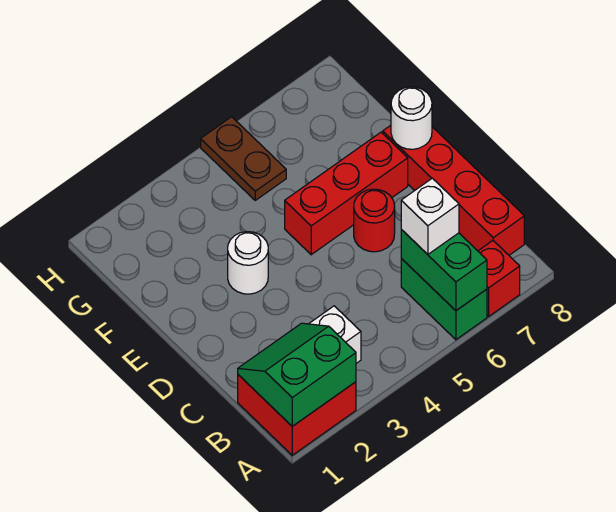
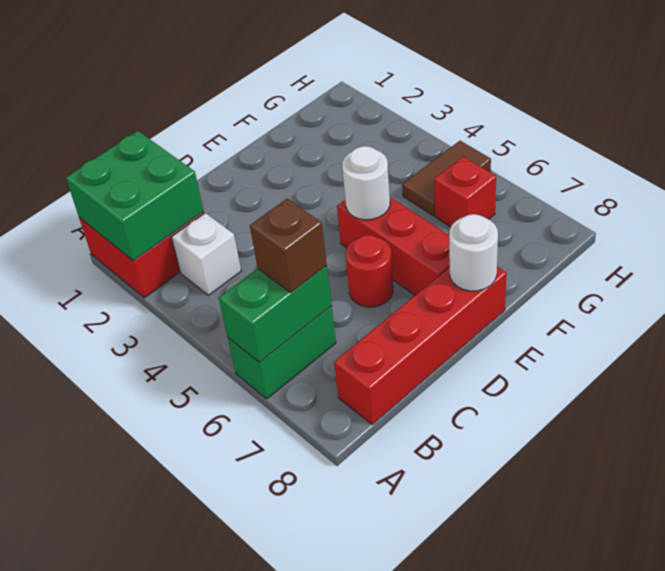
green slope A1:B2 level 2 top A -> green brick A1:B2 level 2
red brick A7 level 1 -> red brick G6 level 1
white brick B6 level 3 -> brown brick B6 level 3
white round brick E3 level 1 -> white round brick E5 level 2
brown plate G5:H5 level 1 -> brown tile G5:H5 level 1

